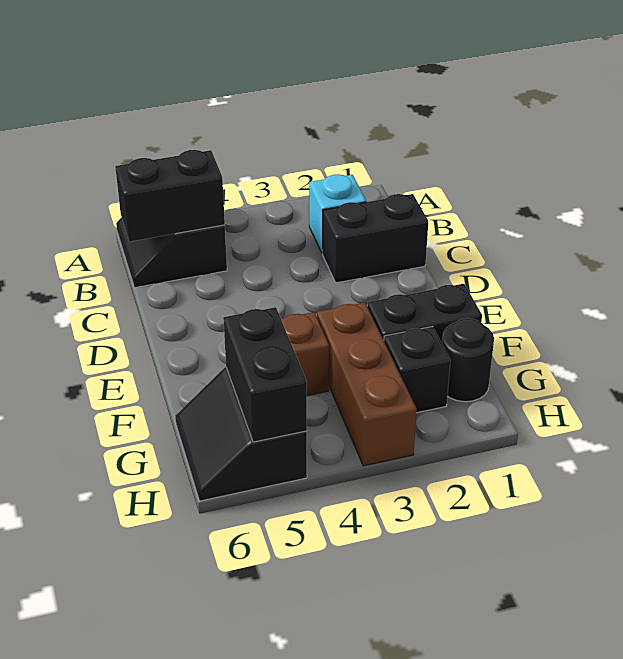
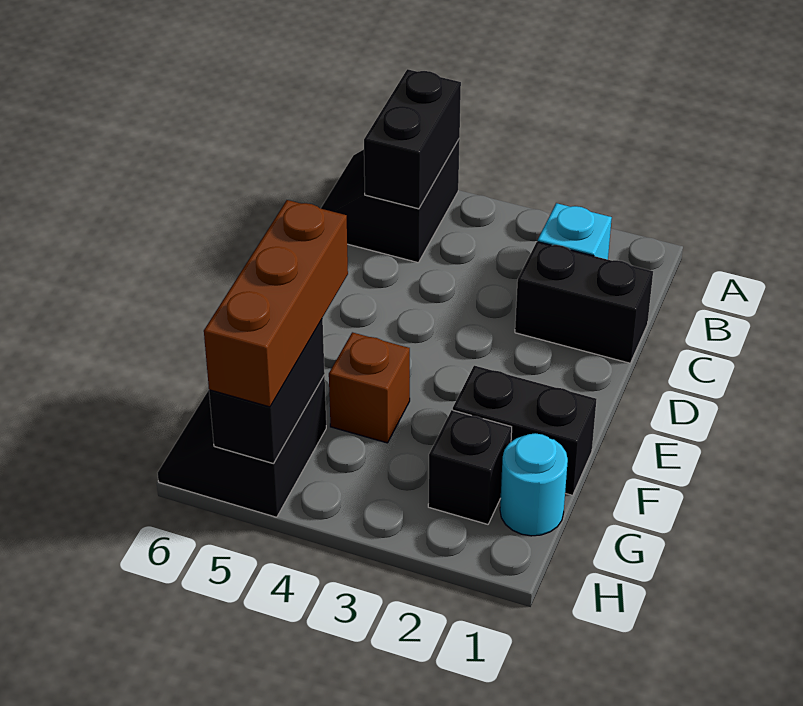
black brick B5:B6 level 2 -> black brick A5:B5 level 2
brown brick F3:H3 level 1 -> brown brick F5:H5 level 3
black round brick G1 level 1 -> cyan round brick G1 level 1

